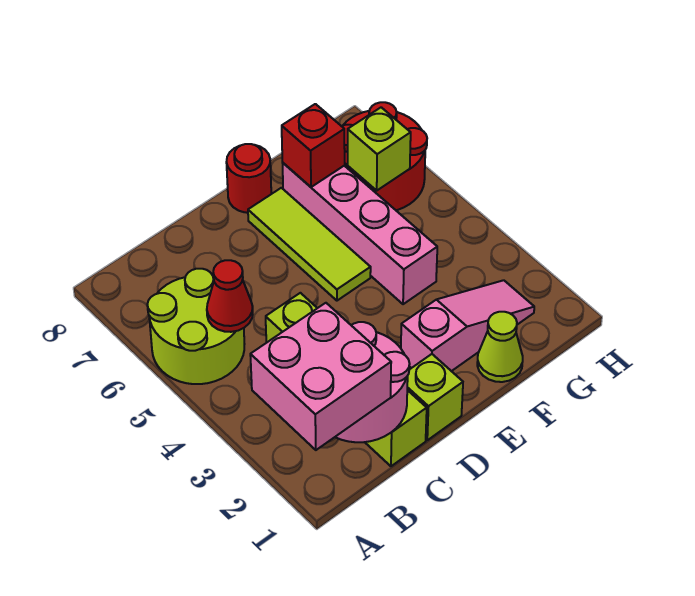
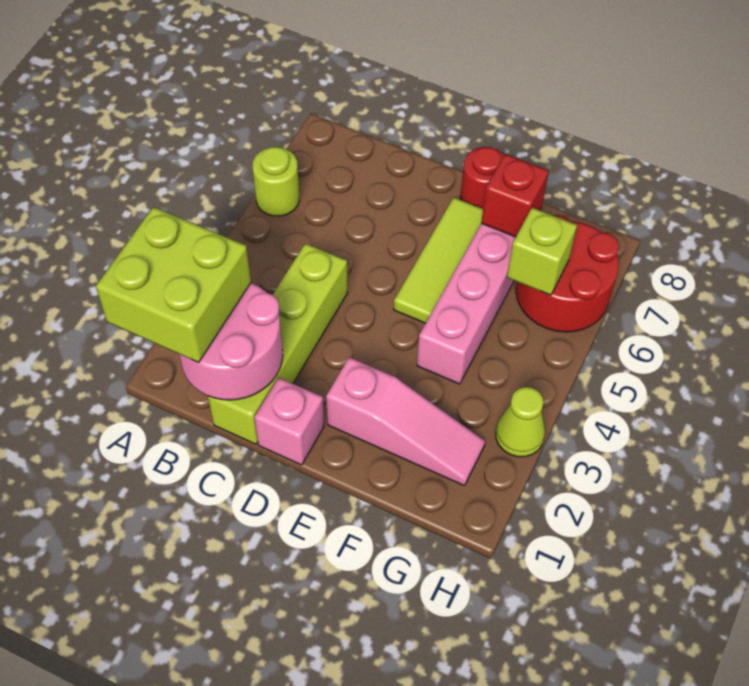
pink brick A1:B2 level 3 -> lime brick A1:B2 level 3
lime round brick A5:B6 level 1 -> lime round brick A6 level 1
red cone B5 level 2 -> none
lime brick D1 level 1 -> pink brick D1 level 1
lime cone F1 level 1 -> lime cone H3 level 1

